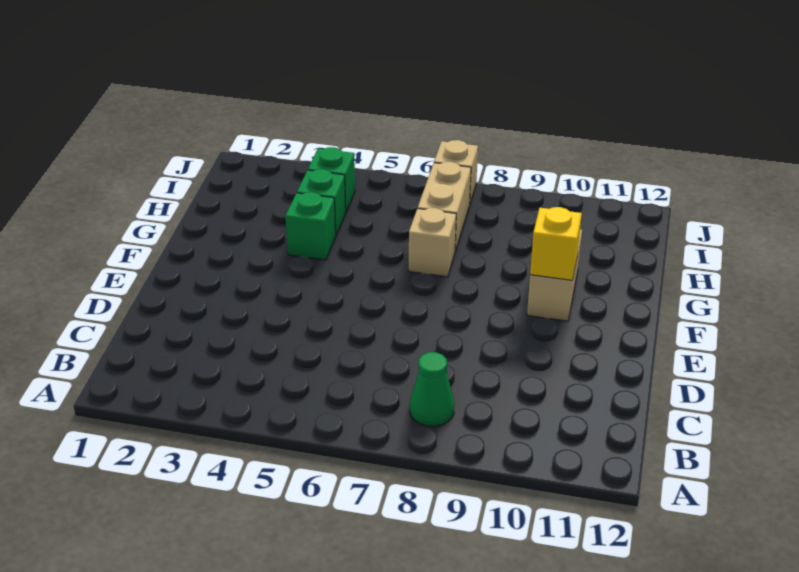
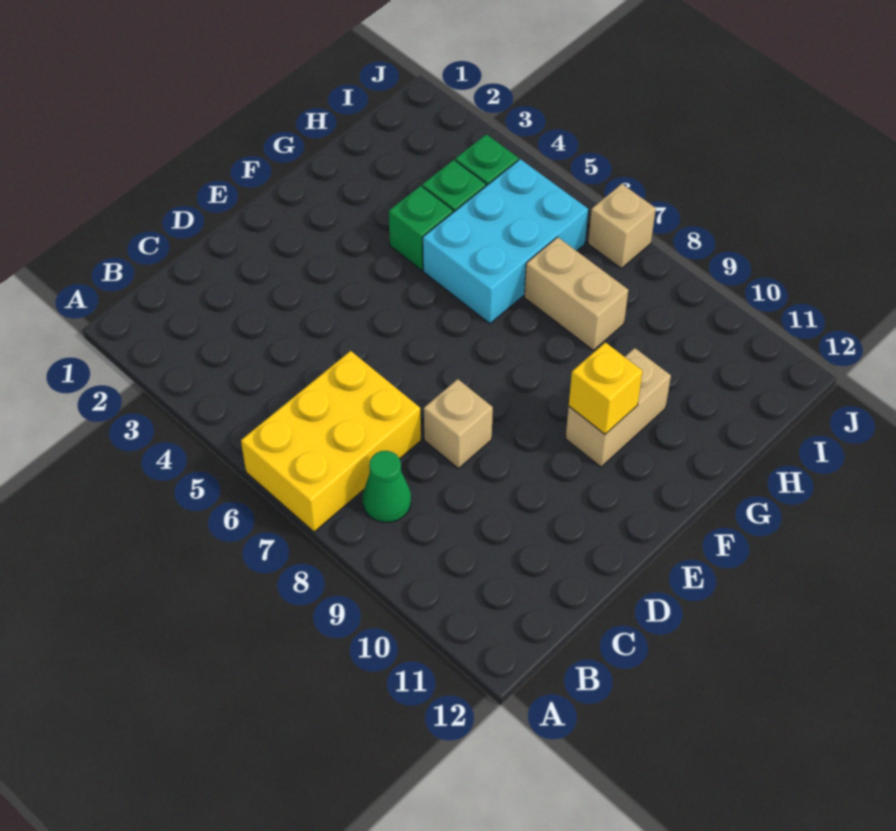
none -> yellow brick A6:C7 level 1
none -> cyan brick G5:I6 level 1
tan brick G7 level 1 -> tan brick D8 level 1
tan brick H7:I7 level 1 -> tan brick H7:H8 level 1

